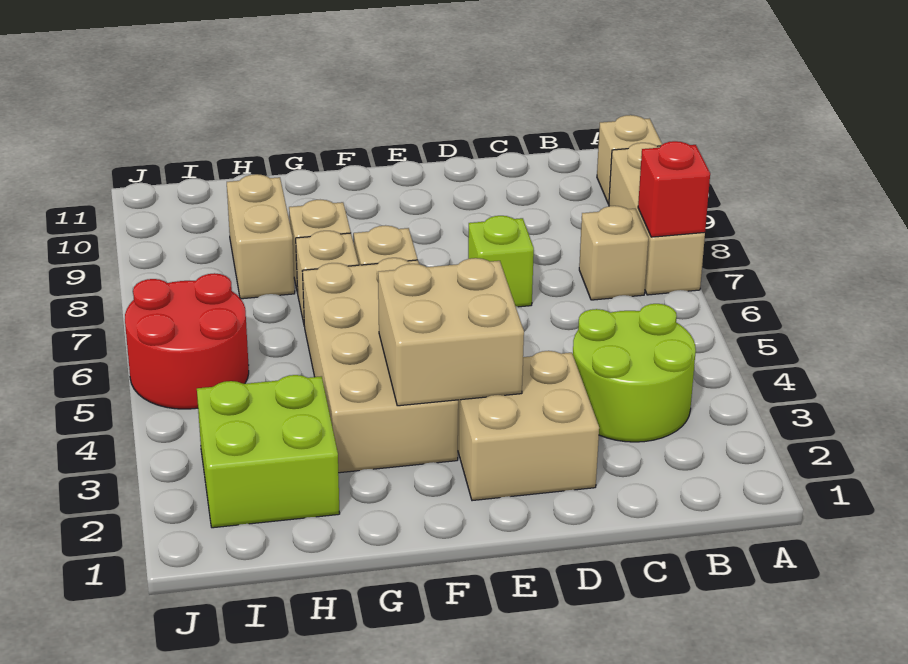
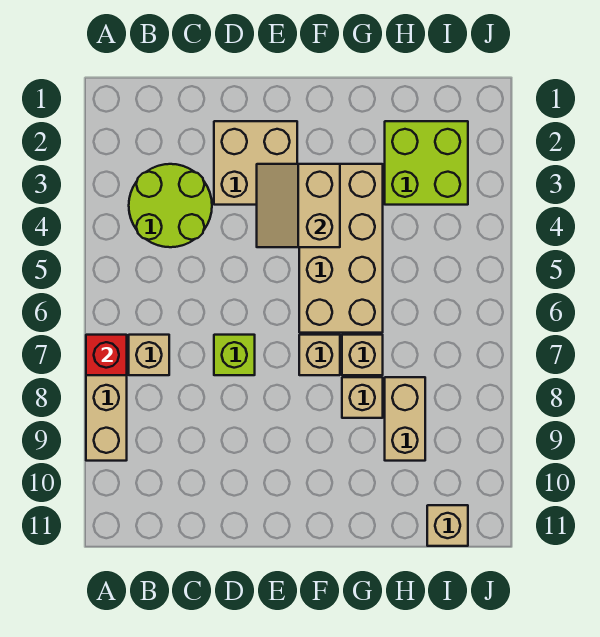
tan brick A10 level 1 -> tan brick I11 level 1
tan brick E3:F4 level 2 -> tan slope E3:F4 level 2 top F
red round brick I5:J6 level 1 -> none

